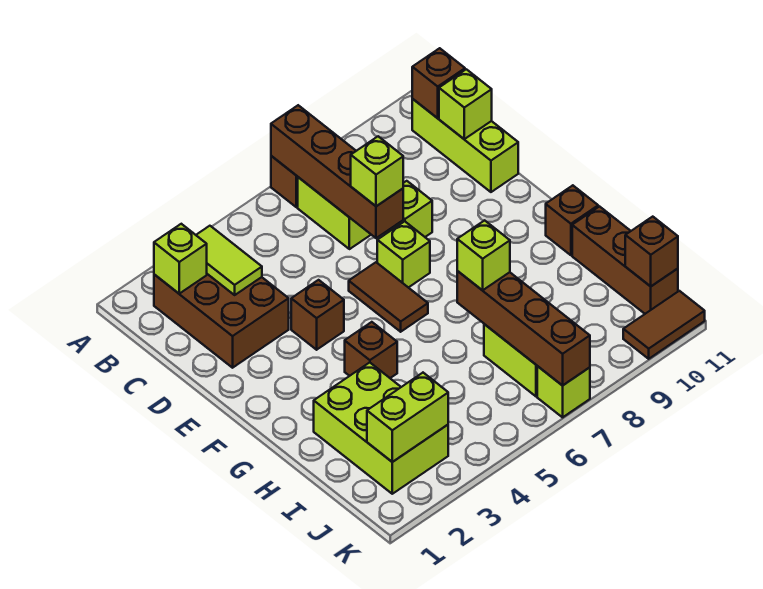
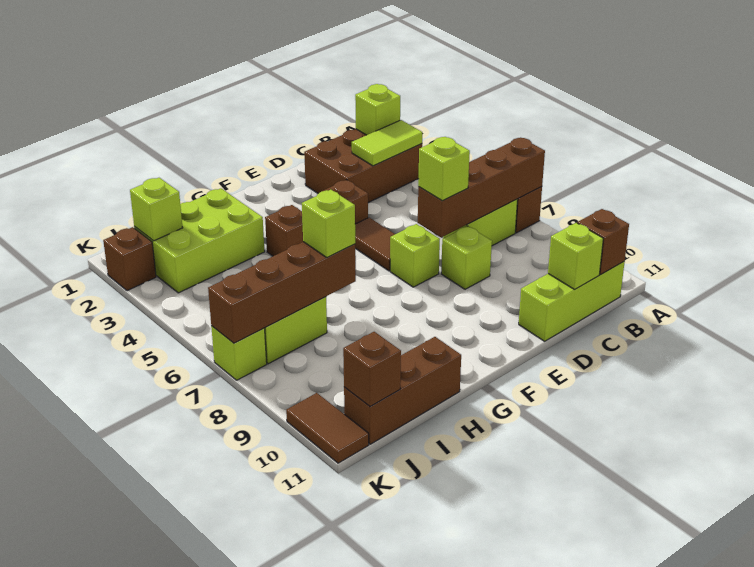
brown tile E6:F6 level 1 -> brown tile E5:E6 level 1
brown brick G11 level 1 -> brown brick K2 level 1
lime brick J2:J3 level 2 -> lime brick J2 level 2

